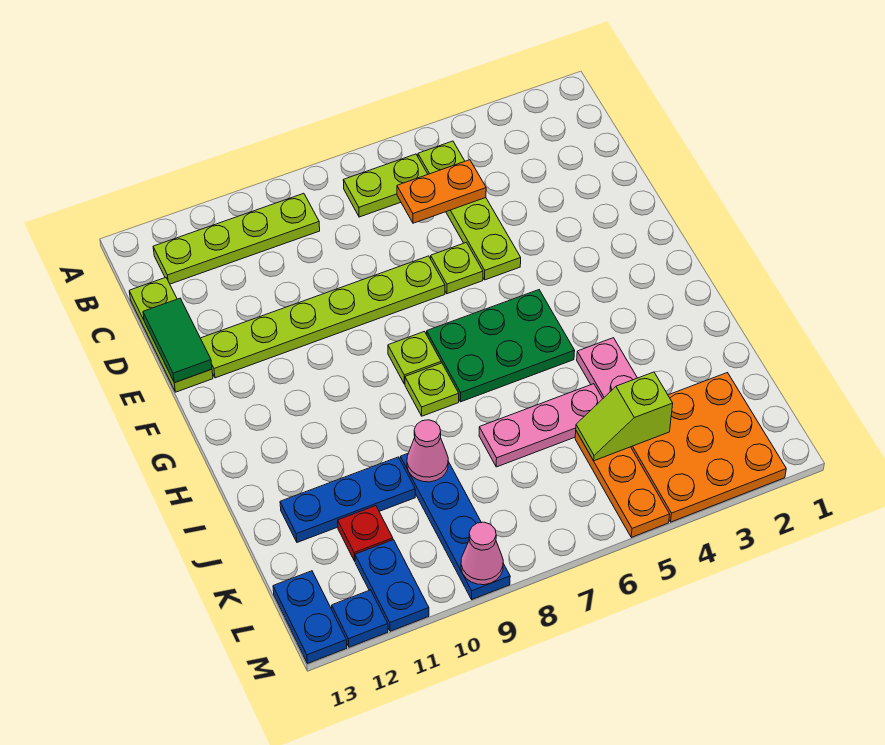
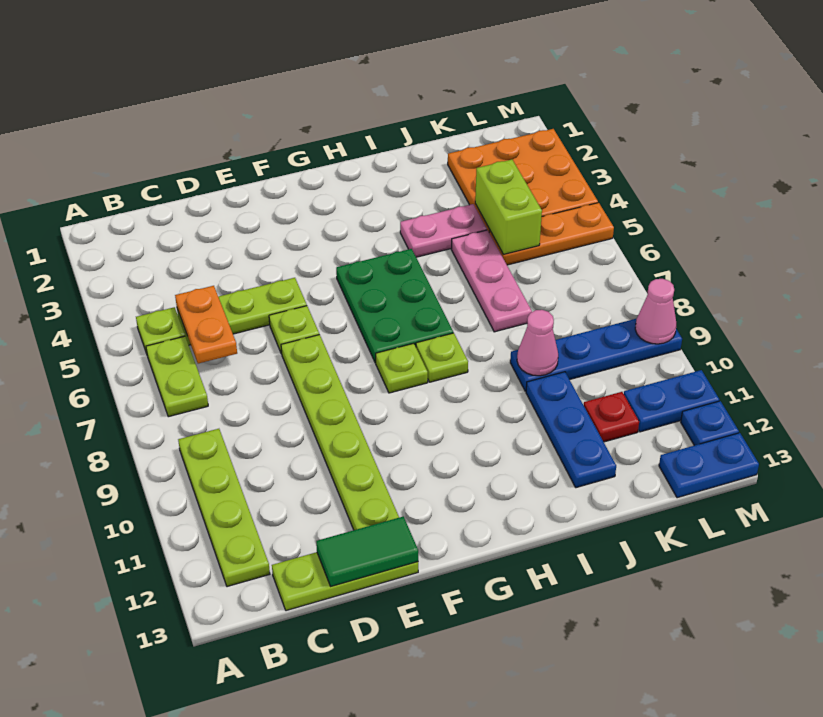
lime slope K4:K5 level 2 top 4 -> lime brick K4:K5 level 2

